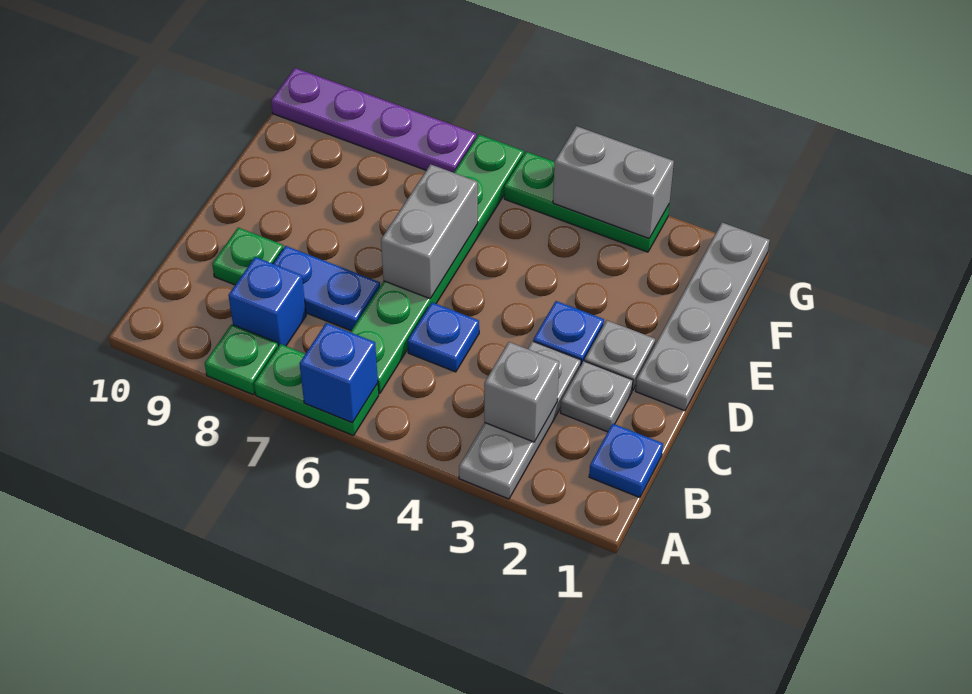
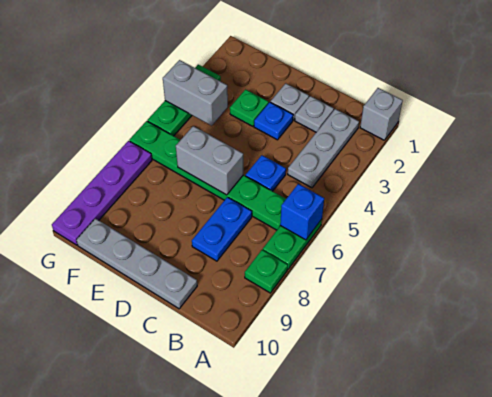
grey plate A3:C3 level 1 -> grey plate B2:B4 level 1
blue plate B1 level 1 -> none
grey brick B3 level 2 -> grey brick A1 level 1
blue brick B8 level 1 -> none
green plate C9 level 1 -> green plate E3 level 1
grey plate D1:G1 level 1 -> grey plate C10:F10 level 1
grey brick G3:G4 level 2 -> grey brick F4:G4 level 2

